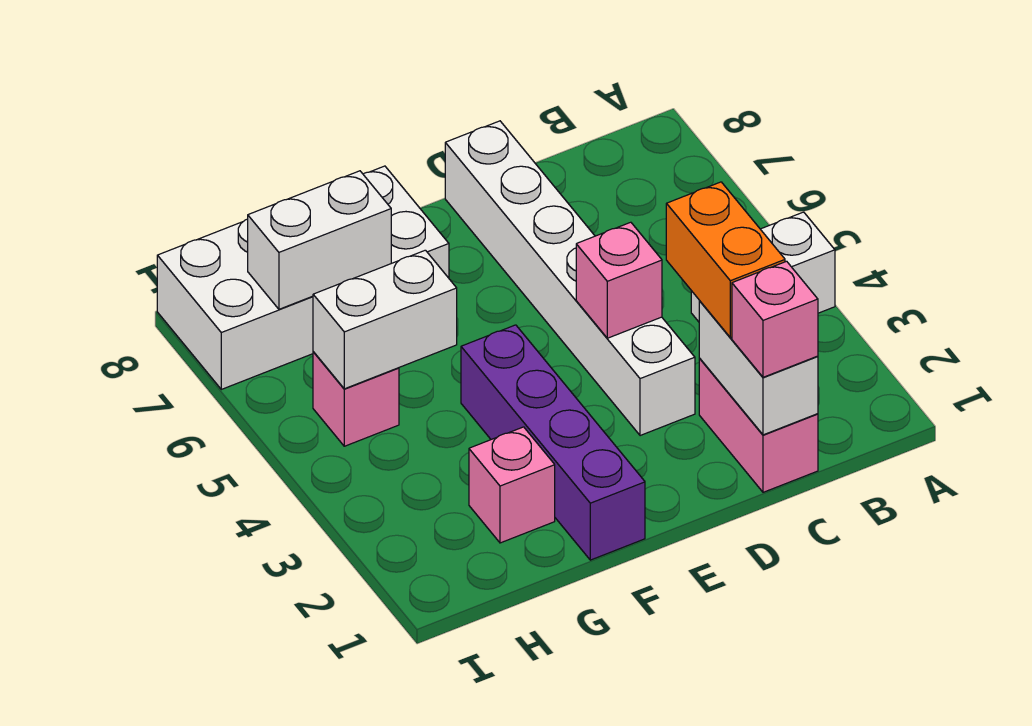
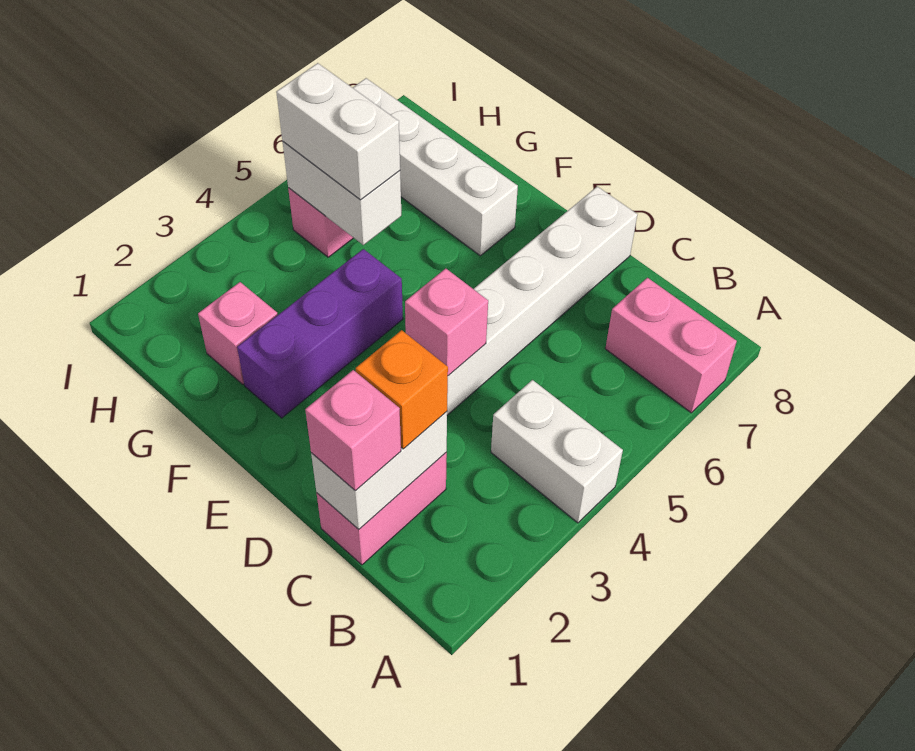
none -> pink brick A7:B7 level 1
orange brick C2:C3 level 3 -> orange brick C2 level 3
purple brick F1:F4 level 1 -> purple brick F2:F4 level 1
white brick F7:I8 level 1 -> white brick F7:I7 level 1
white brick G7:H7 level 2 -> white brick G5:H5 level 3

